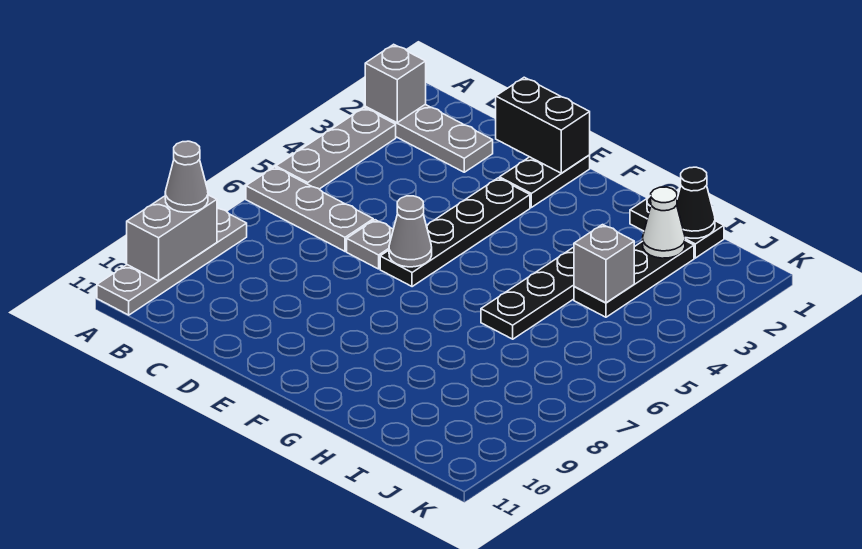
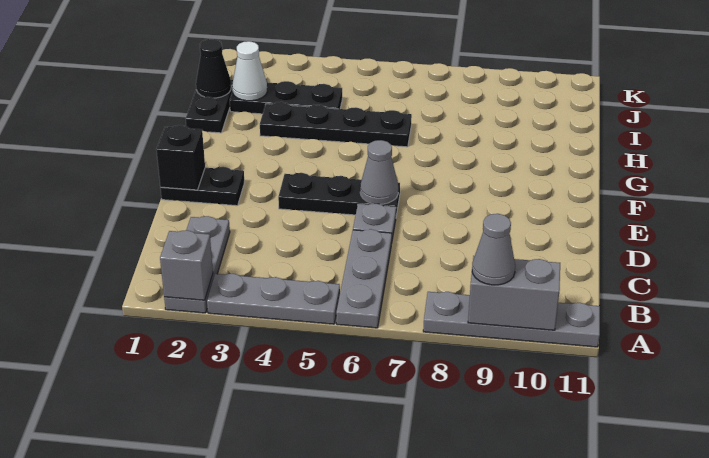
black brick D1:E1 level 2 -> black brick E1 level 2
black plate E3:E6 level 1 -> black plate E4:E6 level 1
grey brick I4 level 2 -> none

